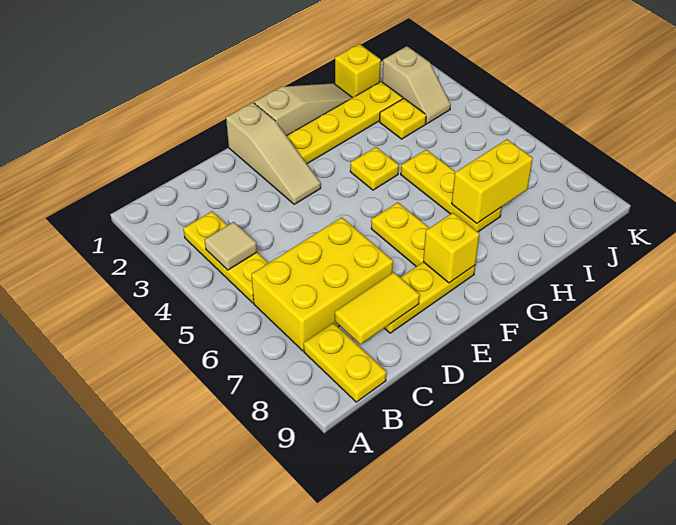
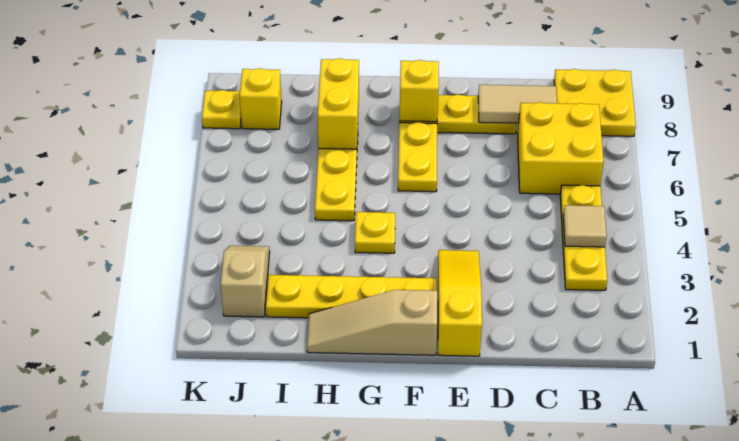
yellow brick B6:D7 level 1 -> yellow brick B6:C7 level 1
yellow plate B8:B9 level 1 -> yellow plate A8:B9 level 1
yellow tile C8:D8 level 2 -> tan tile C8:D8 level 2
tan slope E1:E3 level 1 top 1 -> yellow slope E1:E3 level 1 top 1
yellow brick H7:I7 level 2 -> yellow brick H7:H8 level 2
yellow brick I1 level 1 -> yellow brick J8 level 1
yellow plate I3 level 1 -> yellow plate K8 level 1

